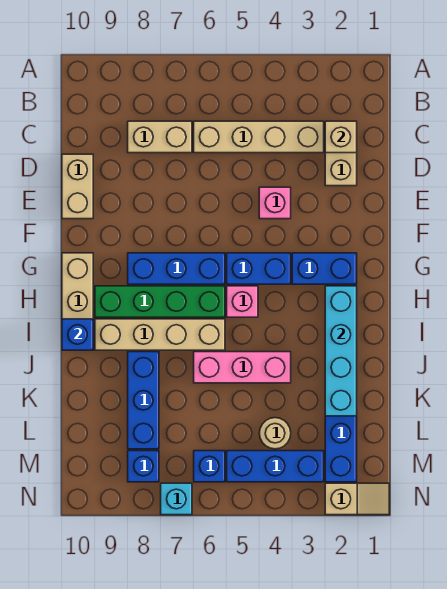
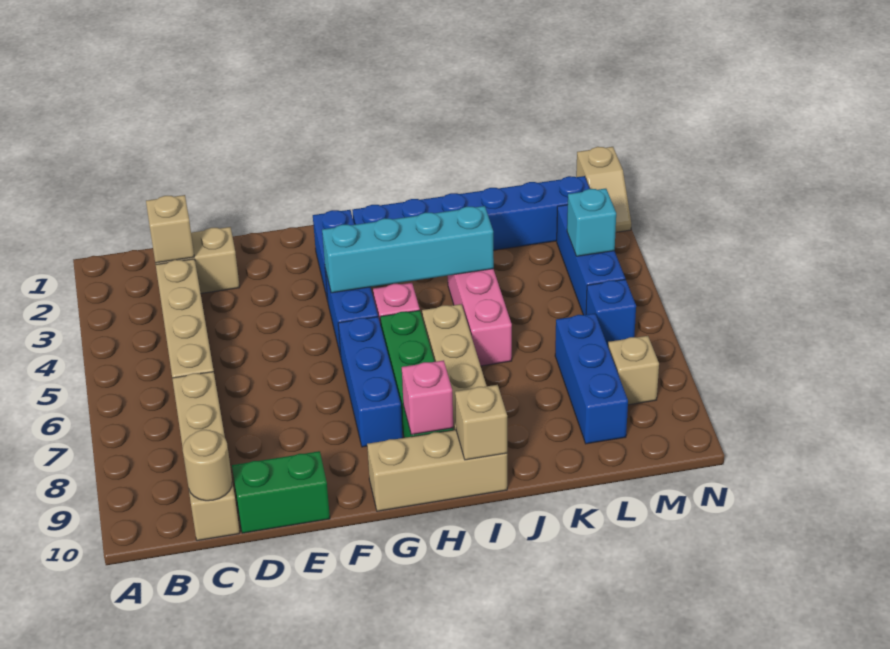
tan brick C7:C8 level 1 -> tan brick C7:C10 level 1
tan brick D10:E10 level 1 -> green brick D10:E10 level 1
pink brick E4 level 1 -> pink brick H9 level 2
cyan brick H2:K2 level 2 -> cyan brick G4:J4 level 2
blue brick I10 level 2 -> tan brick I10 level 2
blue brick J8:L8 level 1 -> blue brick L7:L9 level 1
tan round brick L4 level 1 -> tan round brick C10 level 2
blue brick M8 level 1 -> tan brick M8 level 1
tan slope N1:N2 level 1 top 2 -> tan slope N1:N2 level 1 top 1
cyan brick N7 level 1 -> cyan brick M4 level 2

